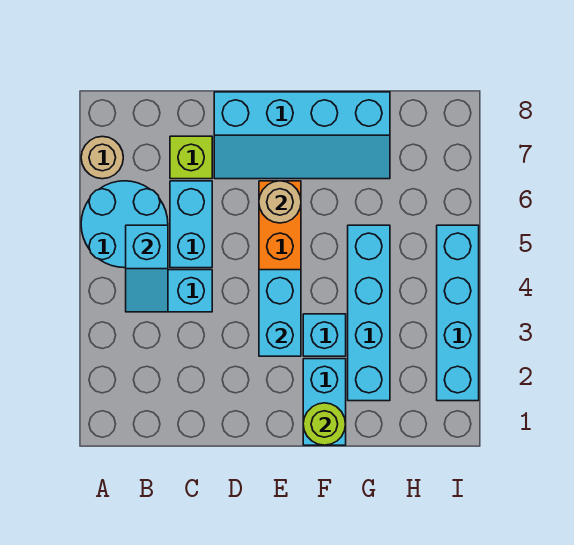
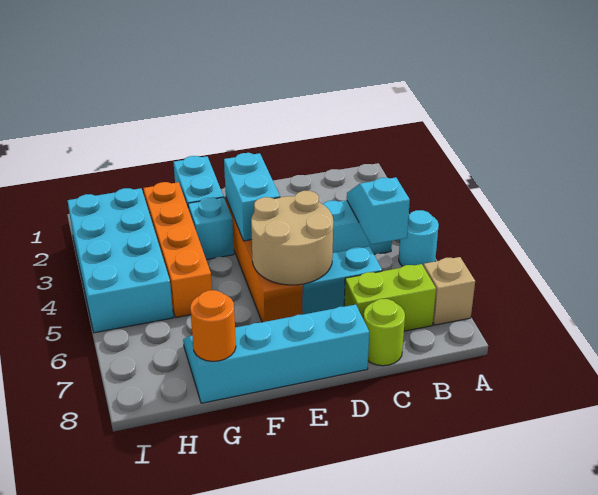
cyan round brick A5:B6 level 1 -> cyan round brick A5 level 1
tan round brick A7 level 1 -> tan brick A7 level 1
cyan brick C5:C6 level 1 -> cyan brick C6:D6 level 1
lime brick C7 level 1 -> lime brick B7:C7 level 1
tan round brick E6 level 2 -> tan round brick D5:E6 level 2
lime round brick F1 level 2 -> lime round brick C8 level 1
cyan brick G2:G5 level 1 -> orange brick G2:G5 level 1
none -> orange round brick G8 level 2
cyan brick I2:I5 level 1 -> cyan brick H2:I5 level 1

